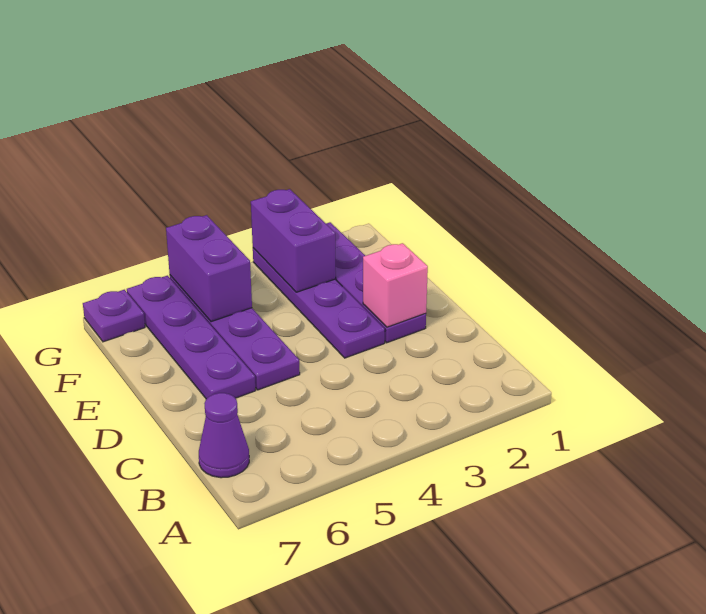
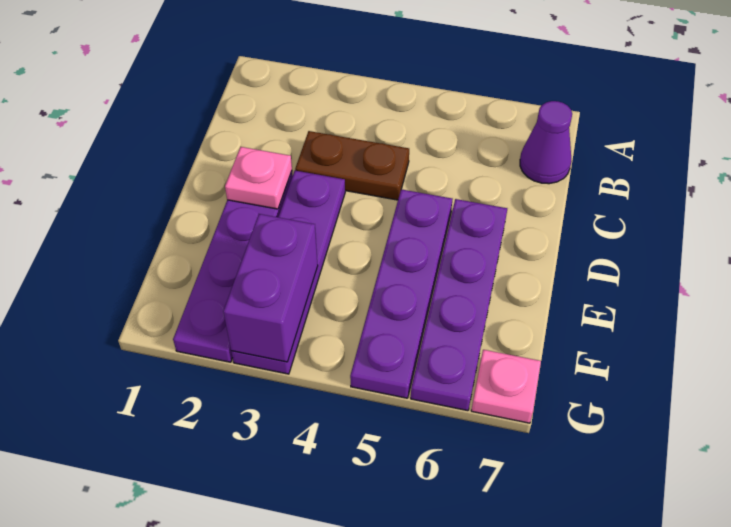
none -> brown plate C3:C4 level 1
pink brick D2 level 2 -> pink plate D2 level 2
purple brick F5:G5 level 2 -> none
purple plate G7 level 1 -> pink plate G7 level 1

